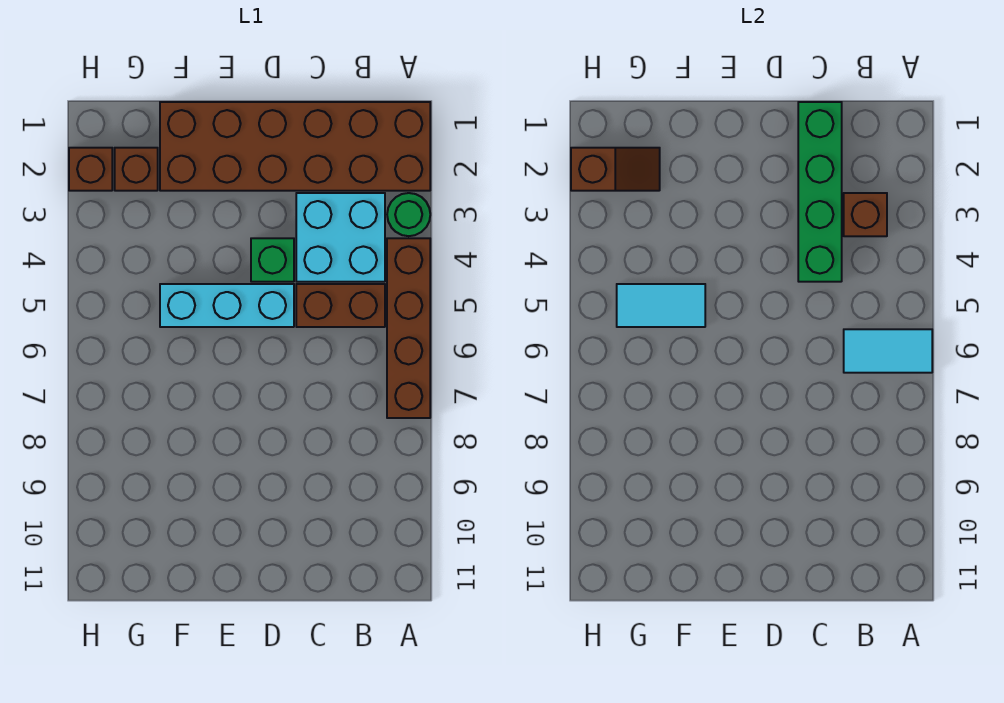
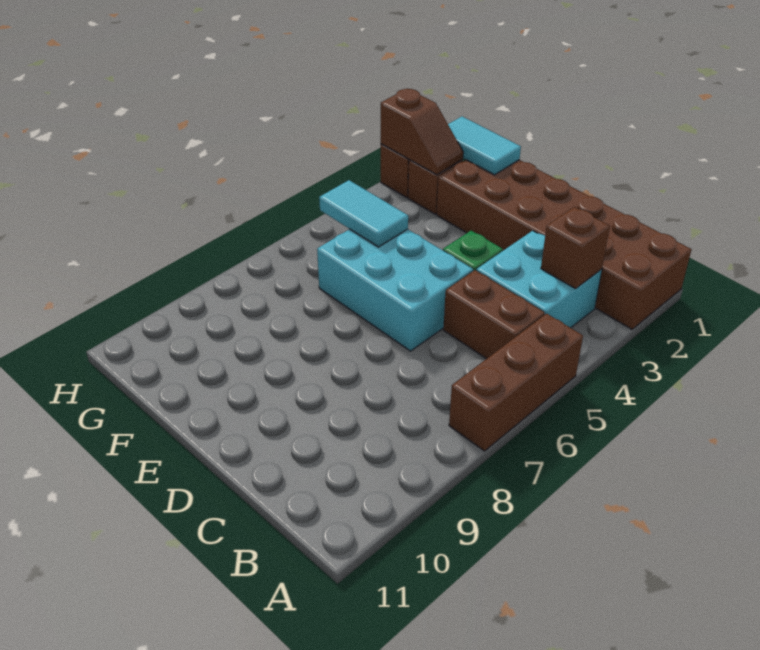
green round brick A3 level 1 -> none
brown brick A4:A7 level 1 -> brown brick A5:A7 level 1
cyan tile A6:B6 level 2 -> cyan tile F1:G1 level 2
green brick C1:C4 level 2 -> none
cyan brick D5:F5 level 1 -> cyan brick D5:F6 level 1

